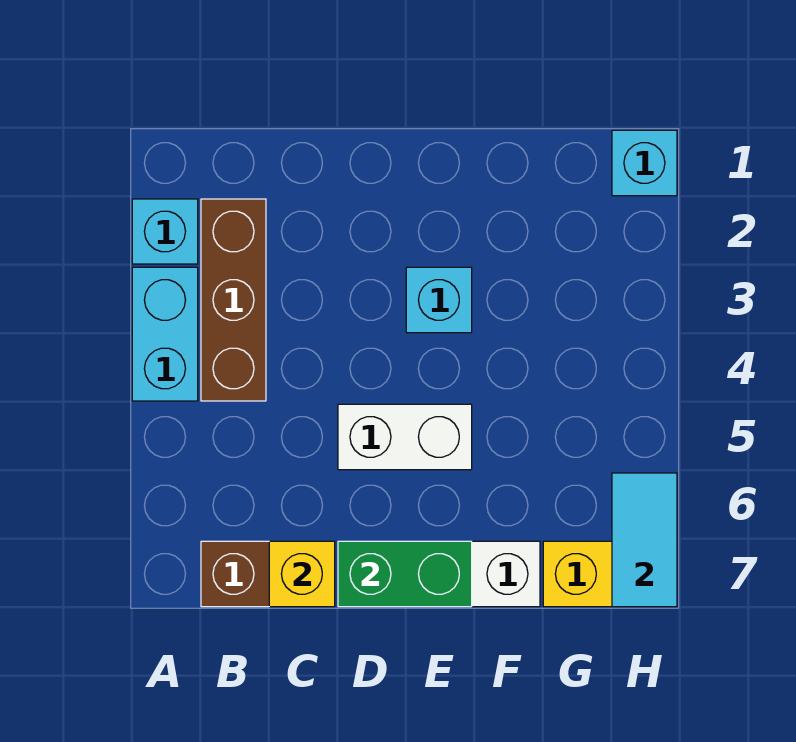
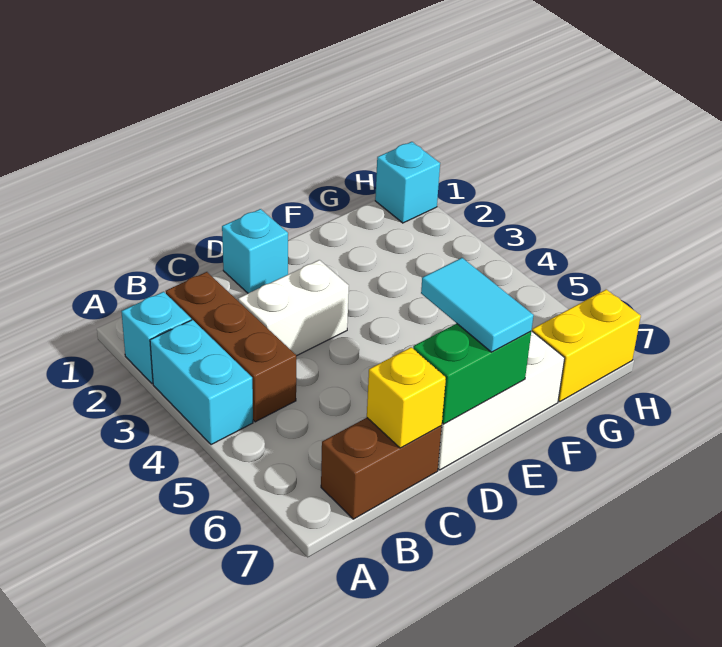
white brick D5:E5 level 1 -> white brick C3:D3 level 1
cyan brick E3 level 1 -> cyan brick D1 level 1
cyan tile H6:H7 level 2 -> cyan tile E6:E7 level 3

